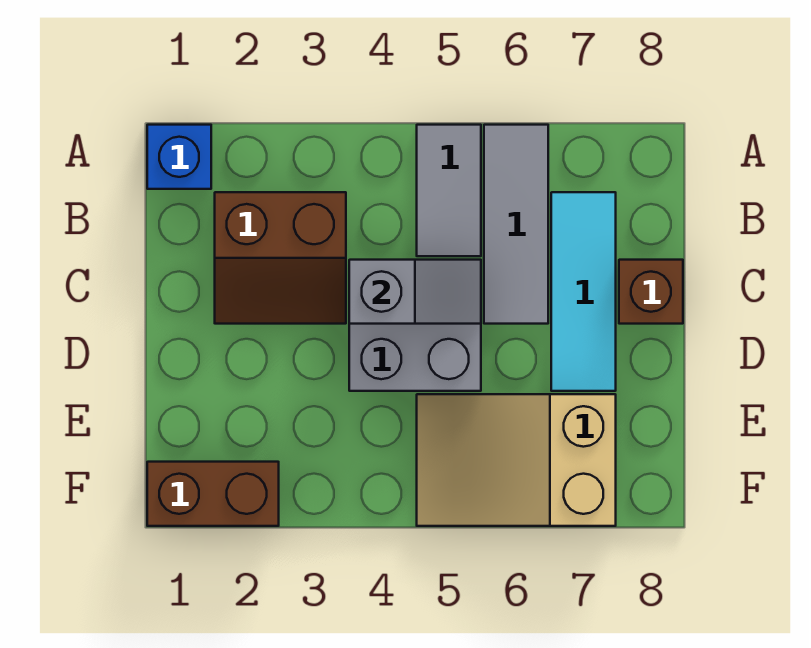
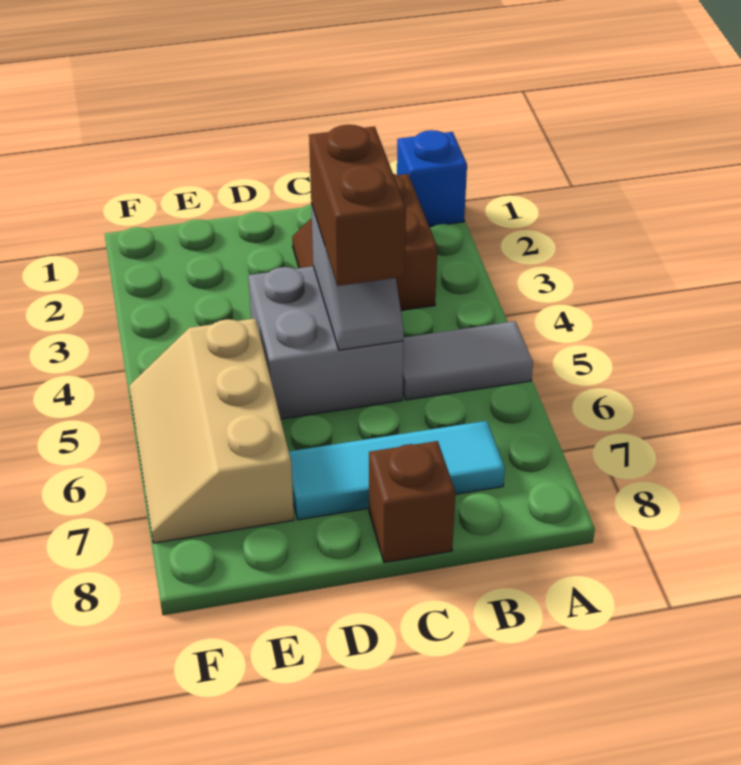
grey tile A6:C6 level 1 -> none
tan slope E5:F7 level 1 top 7 -> tan slope E5:F7 level 1 top E
brown brick F1:F2 level 1 -> brown brick C4:C5 level 3

